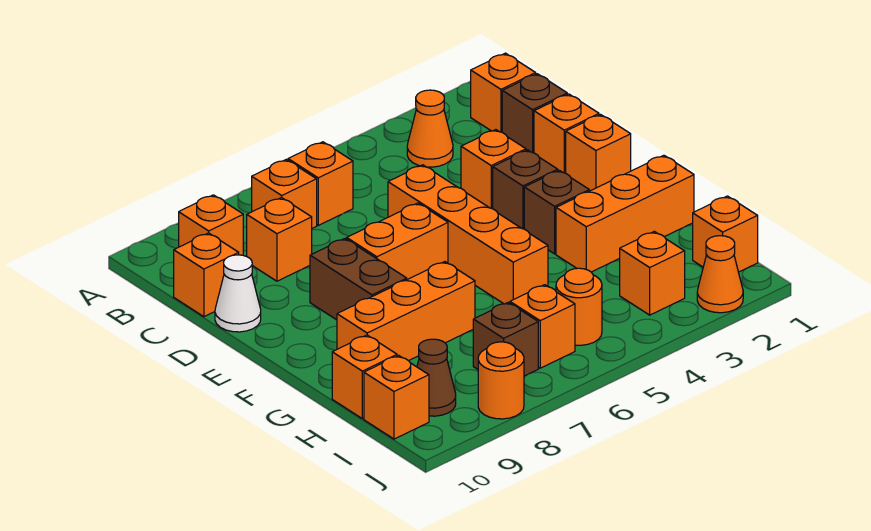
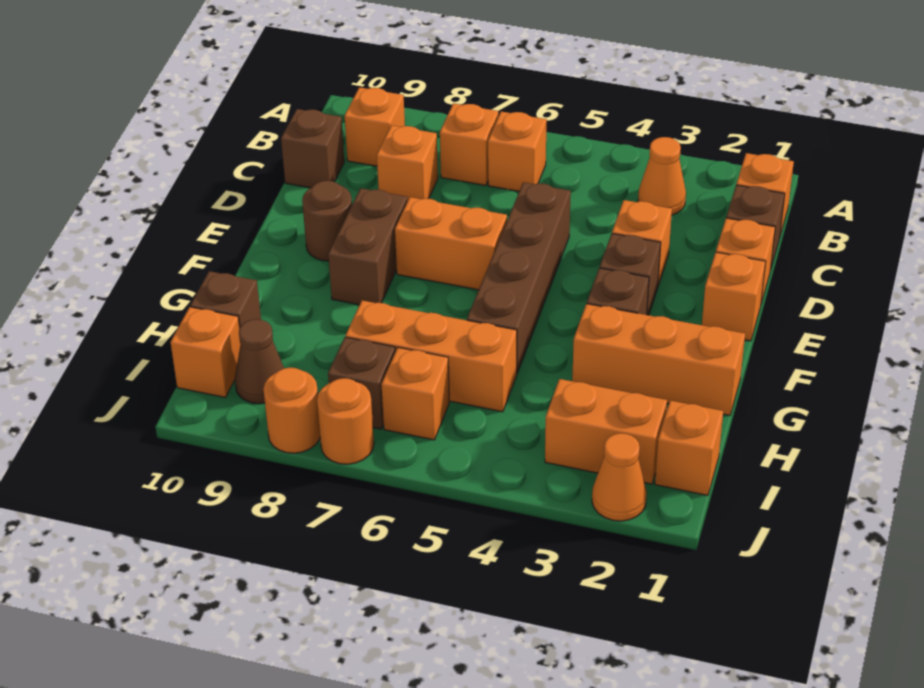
orange brick C10 level 1 -> brown brick C10 level 1
orange brick D5:G5 level 1 -> brown brick D5:G5 level 1
white cone D10 level 1 -> none
none -> brown round brick E9 level 1
orange brick G7:G9 level 1 -> orange brick H5:H7 level 1
orange brick H10 level 1 -> brown brick H10 level 1
orange brick I3 level 1 -> orange brick I2:I3 level 1
orange round brick I5 level 1 -> orange round brick J7 level 1

